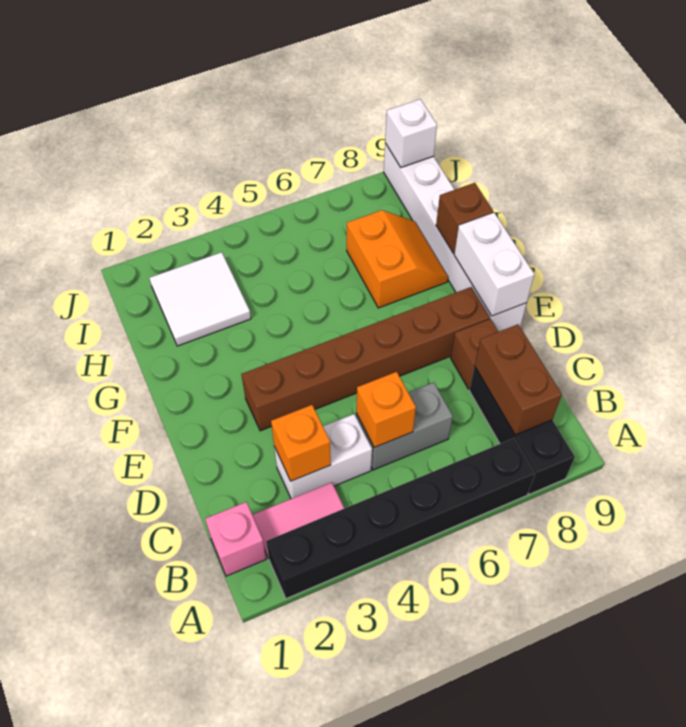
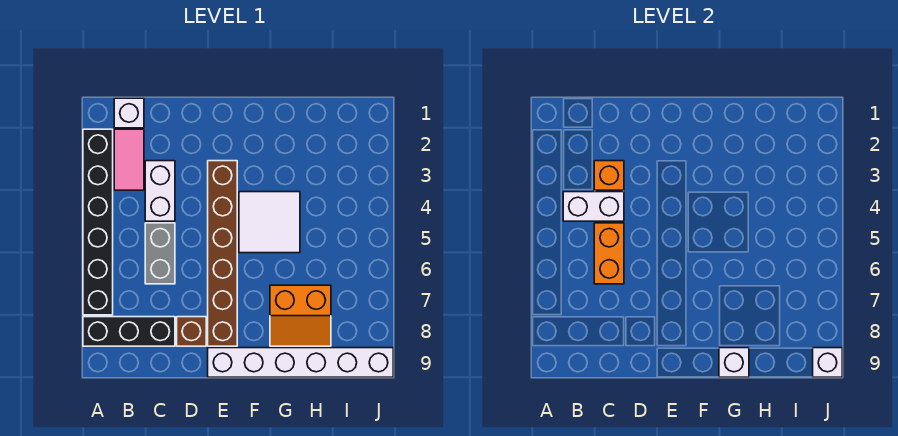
pink brick B1 level 1 -> white brick B1 level 1
brown brick B8:C8 level 2 -> none
orange brick C5 level 2 -> orange brick C5:C6 level 2
white brick E9:F9 level 2 -> white brick B4:C4 level 2
brown brick G9 level 2 -> white brick G9 level 2
white tile H2:I3 level 1 -> white tile F4:G5 level 1

